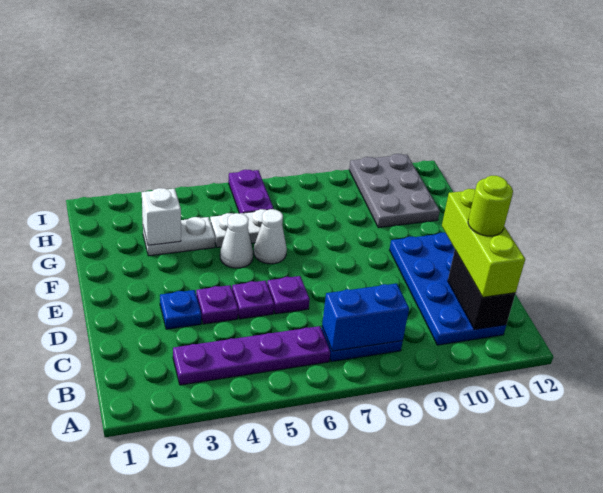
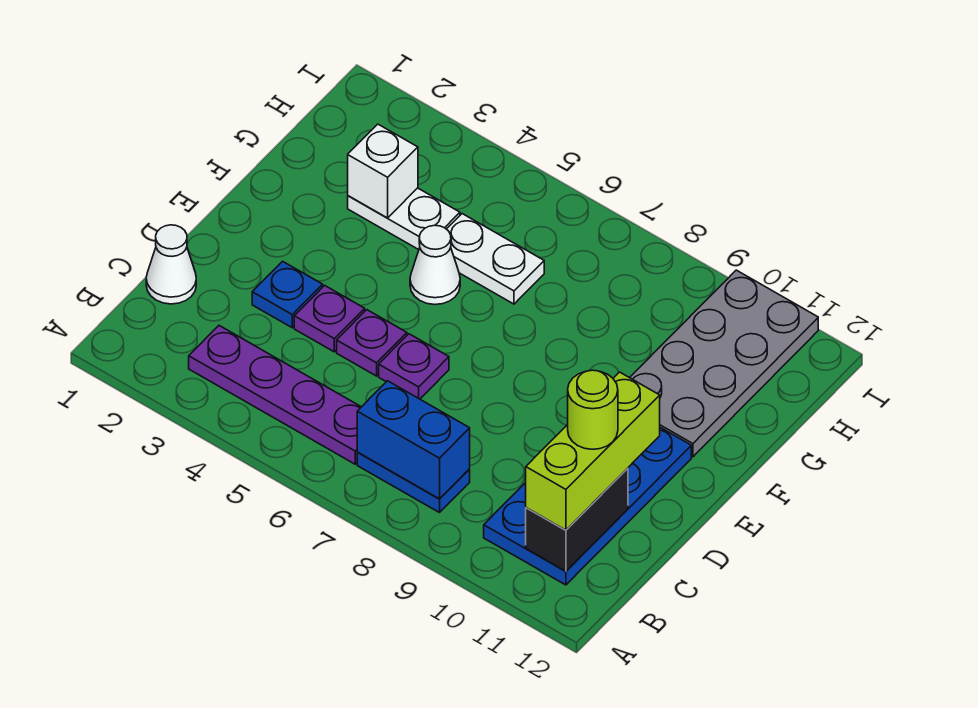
white cone F6 level 1 -> white cone C1 level 1
grey plate G10:I11 level 1 -> grey plate F10:I11 level 1
purple plate H6:I6 level 1 -> none

